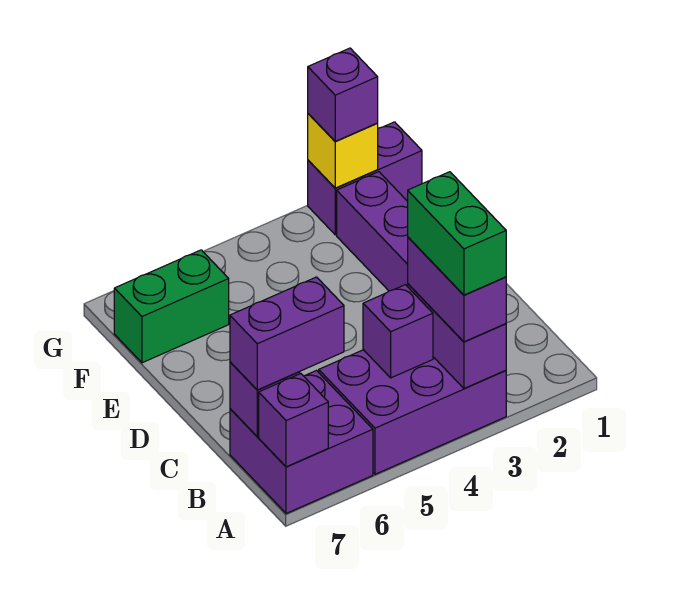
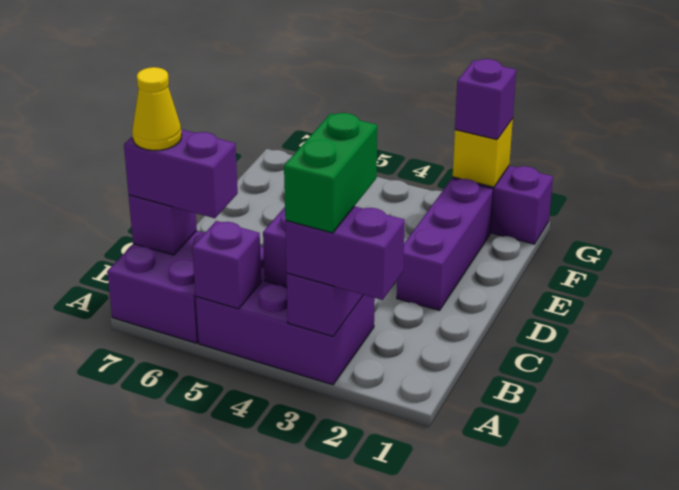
purple brick A3:B3 level 3 -> purple brick A2:A3 level 3
purple brick A7 level 2 -> purple brick A5 level 2
none -> yellow cone B7 level 4
green brick F6:F7 level 1 -> none

